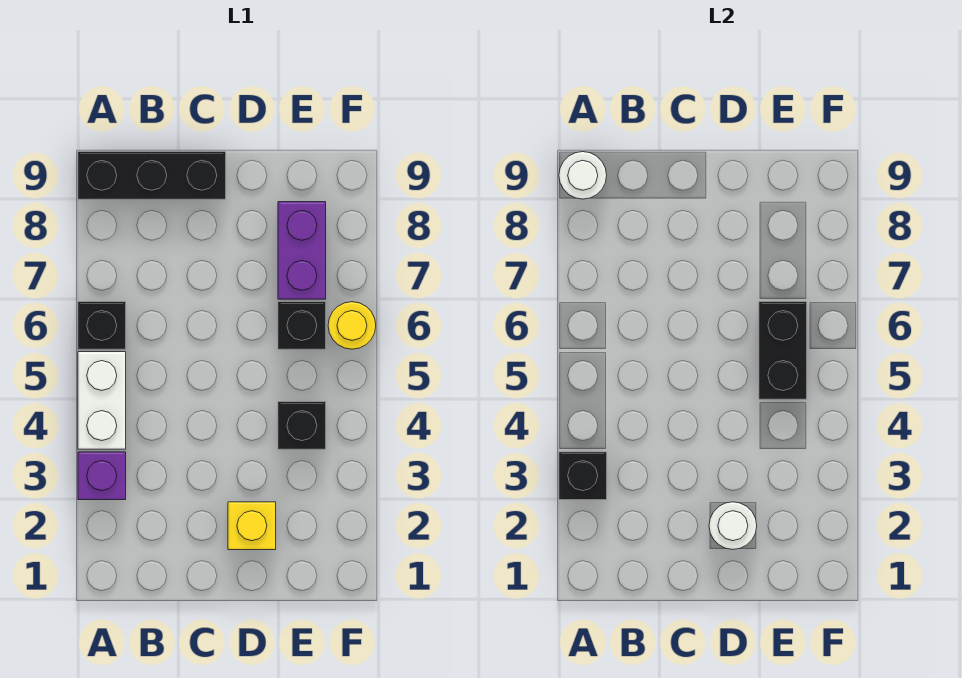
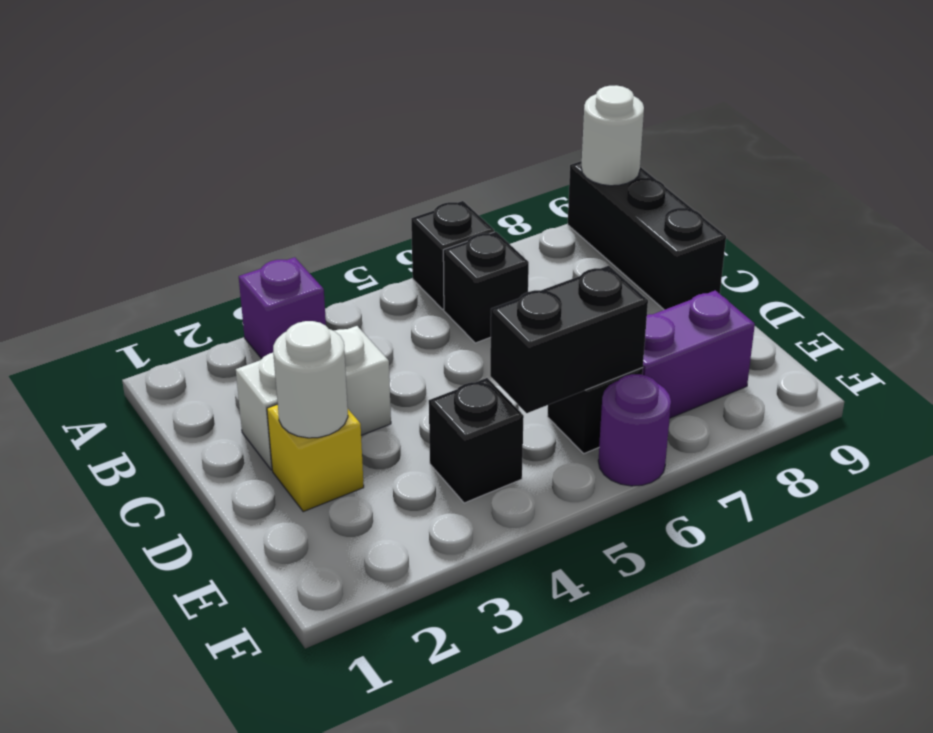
black brick A3 level 2 -> black brick B6 level 1
white brick A4:A5 level 1 -> white brick C2:C3 level 1
yellow round brick F6 level 1 -> purple round brick F6 level 1

